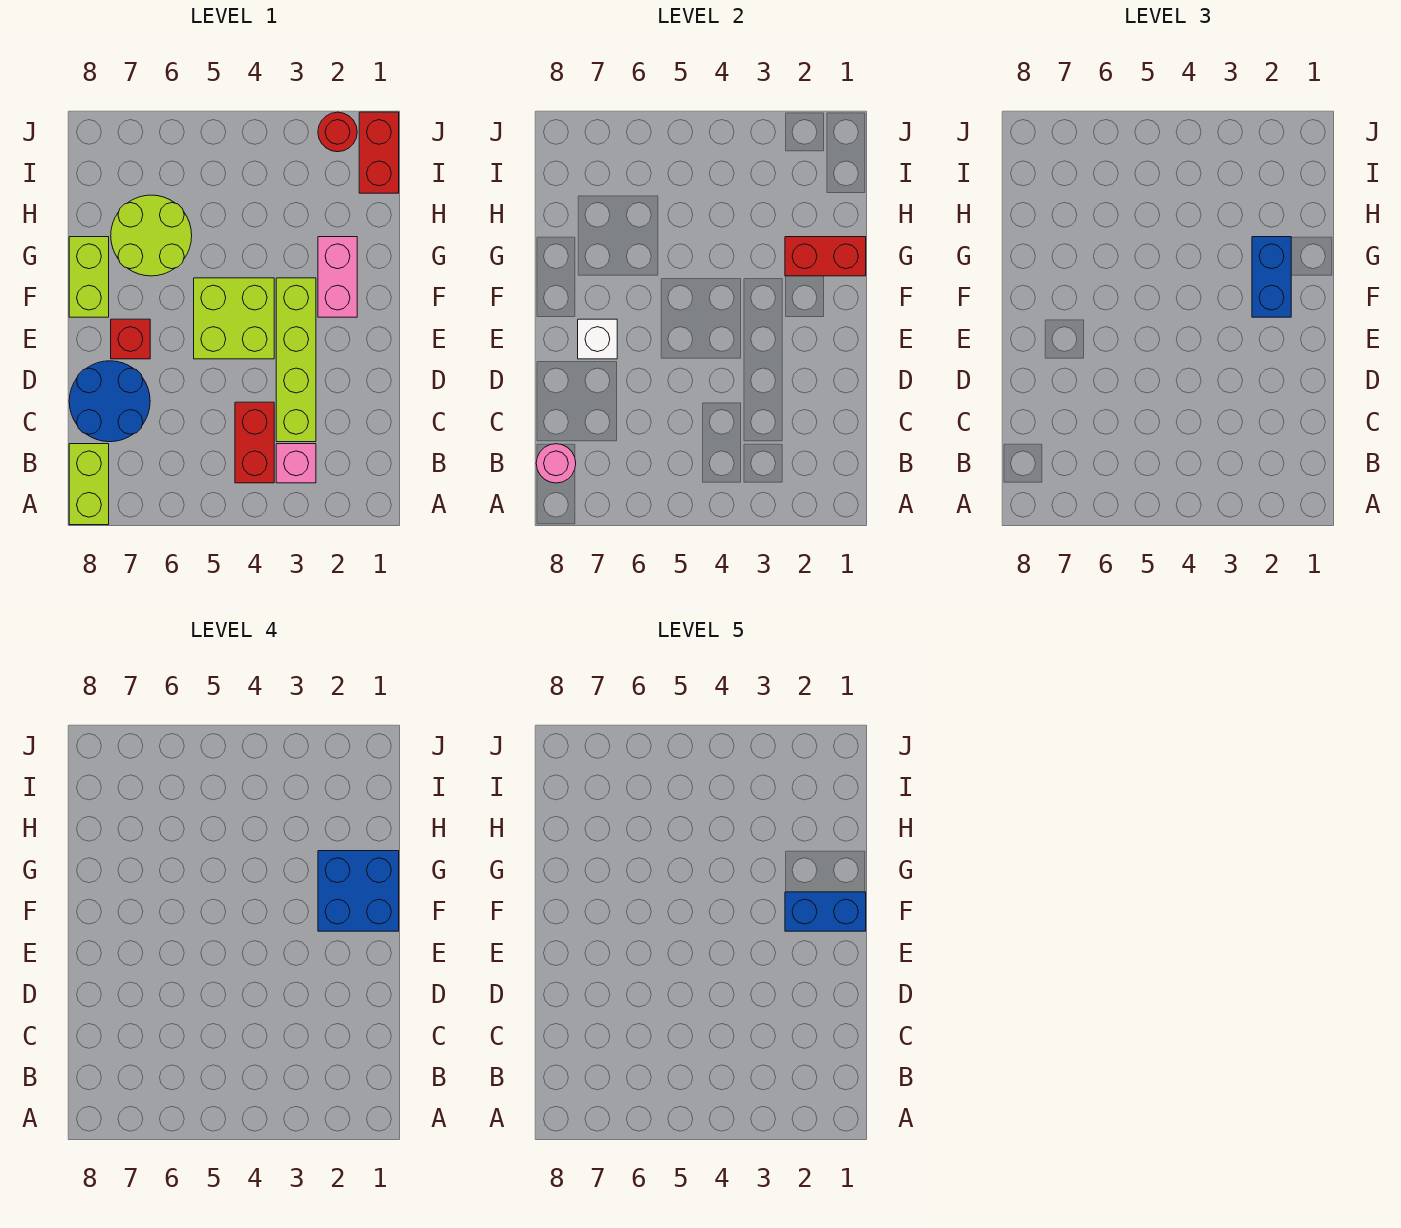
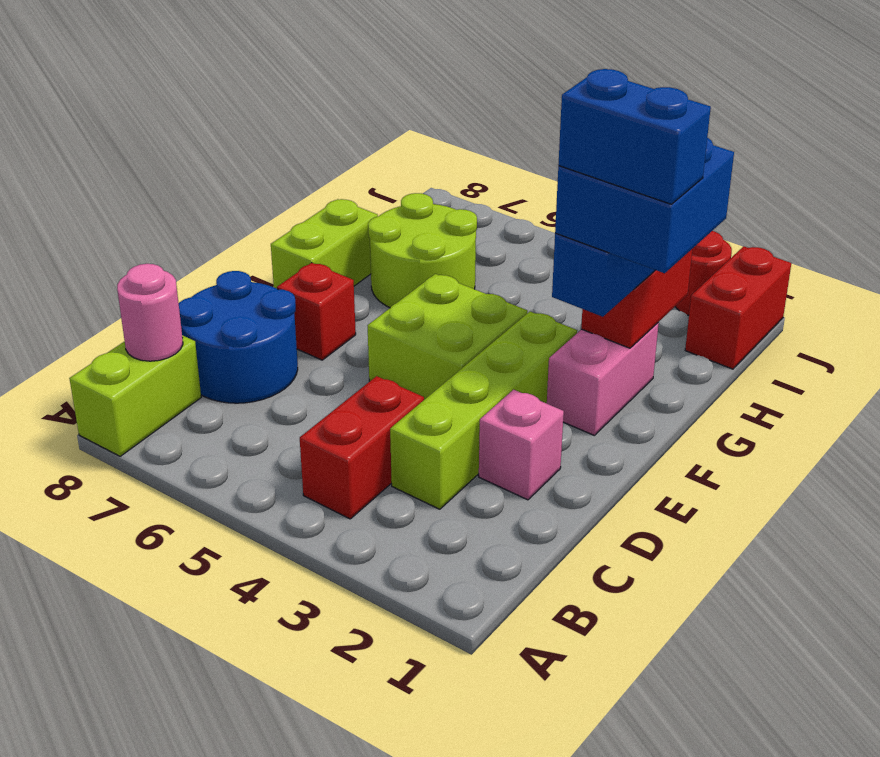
pink brick B3 level 1 -> pink brick D2 level 1
white brick E7 level 2 -> none
red brick G1:G2 level 2 -> red brick G2:H2 level 2

